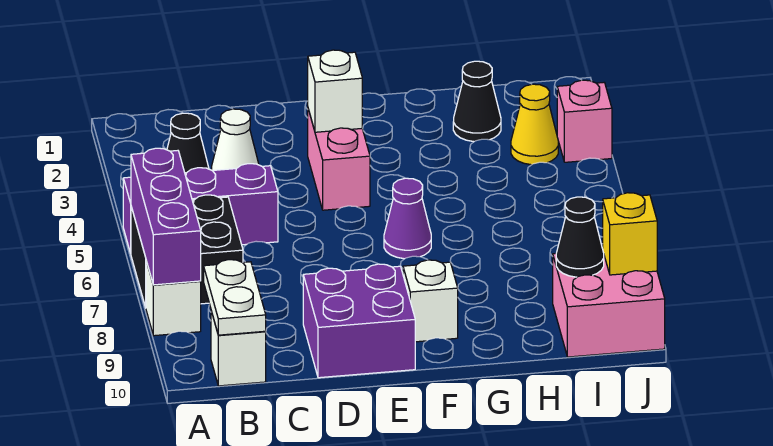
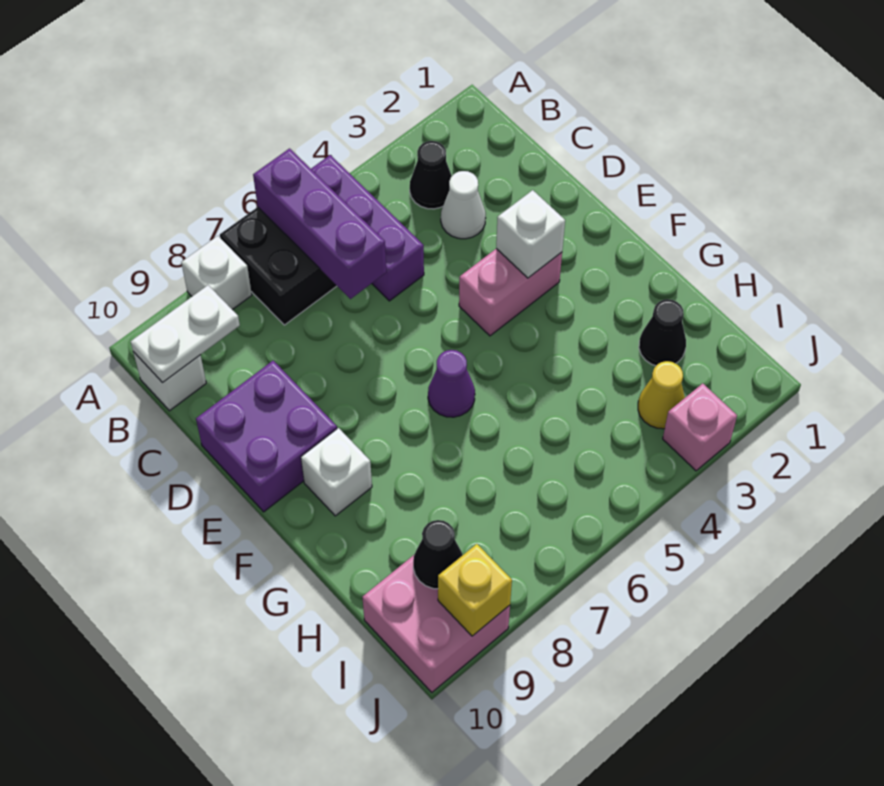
purple brick A6:A8 level 2 -> purple brick A6:C6 level 2

